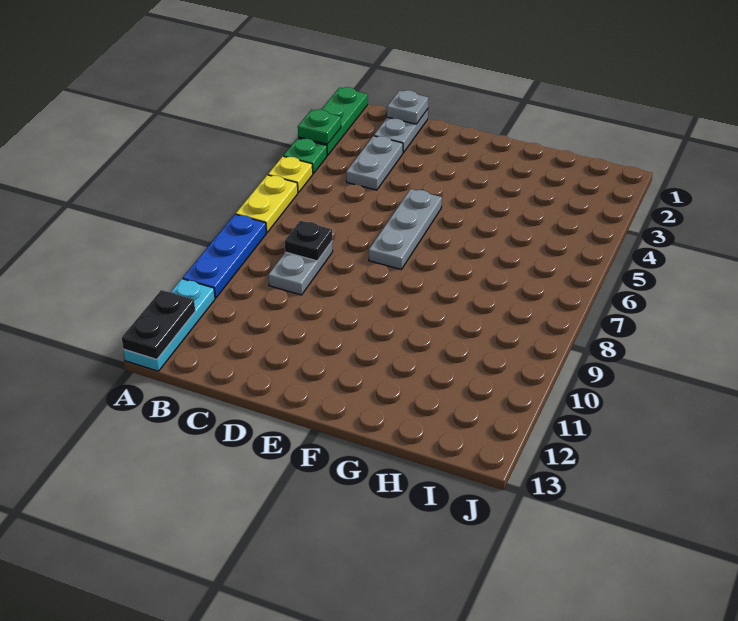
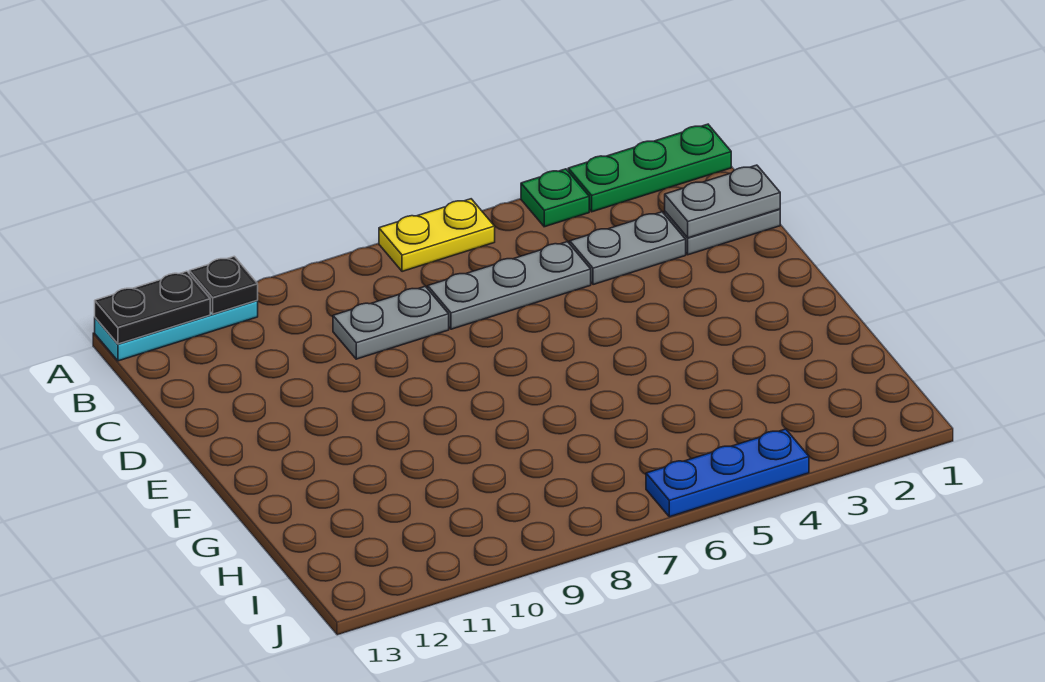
green plate A3 level 2 -> none
yellow plate A5 level 1 -> none
blue plate A8:A10 level 1 -> blue plate J4:J6 level 1
grey plate C1 level 2 -> grey plate C1:C2 level 2
black plate C8 level 2 -> black plate A11 level 2
grey plate E5:E7 level 1 -> grey plate C5:C7 level 1

